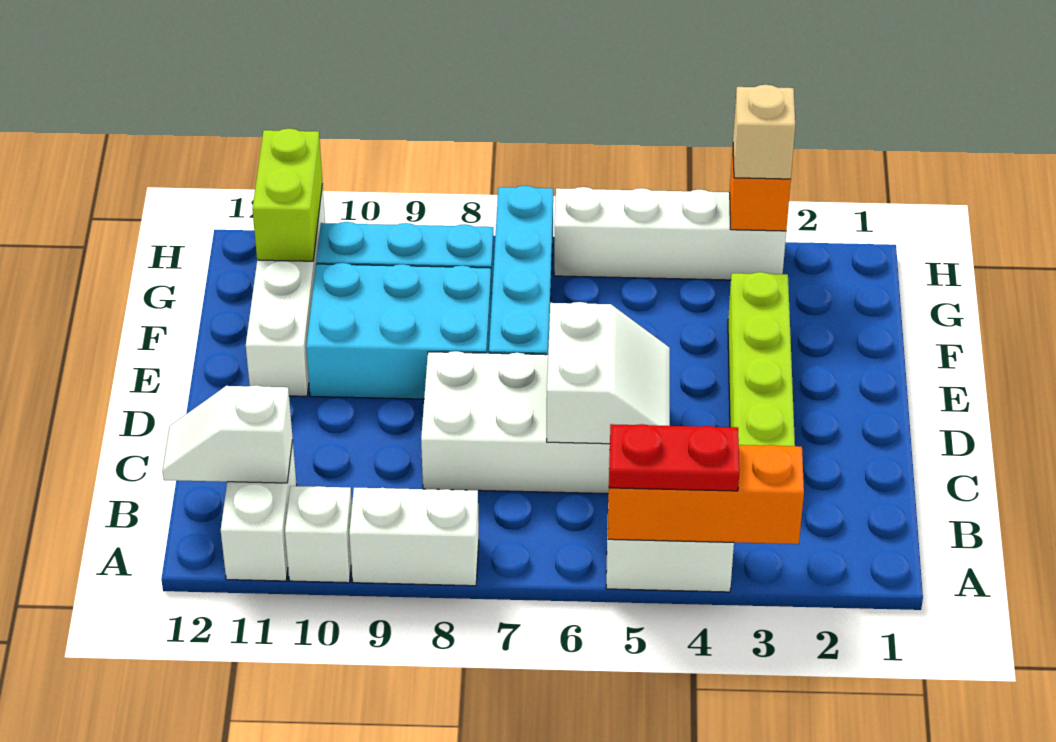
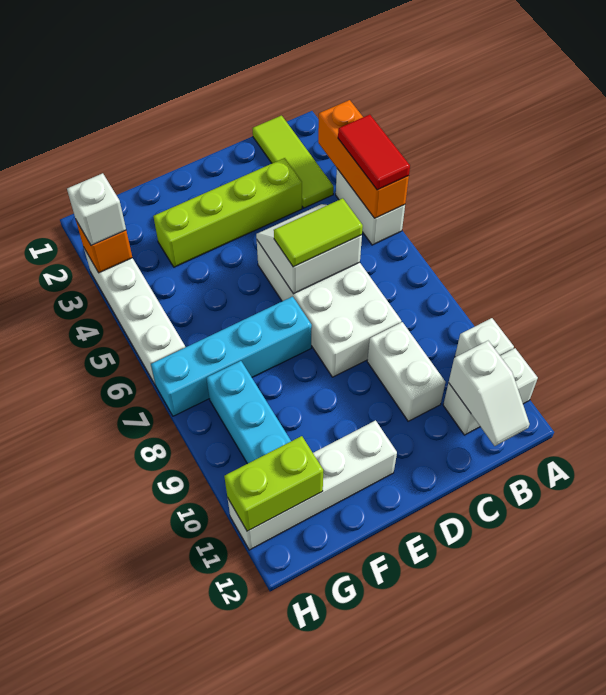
red plate A4:A5 level 3 -> red tile A4:A5 level 3
white brick A8:A9 level 1 -> white brick C9:C10 level 1
none -> lime tile B1:B3 level 1
none -> lime tile C6:D6 level 3
cyan brick E8:F10 level 1 -> none
tan brick H3 level 3 -> white brick H3 level 3

